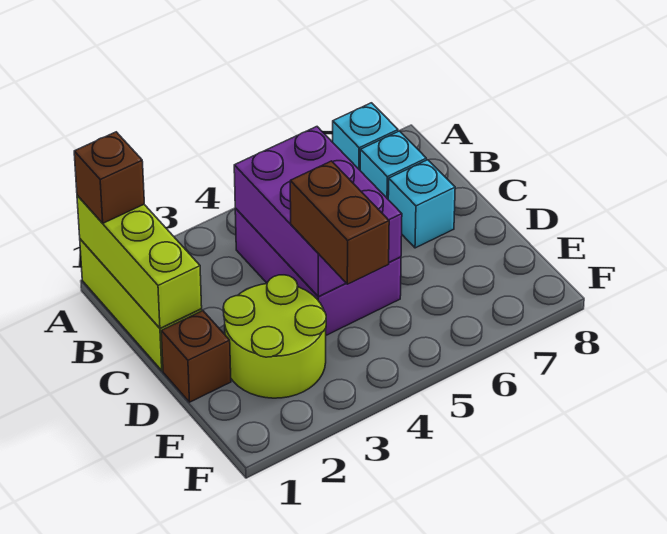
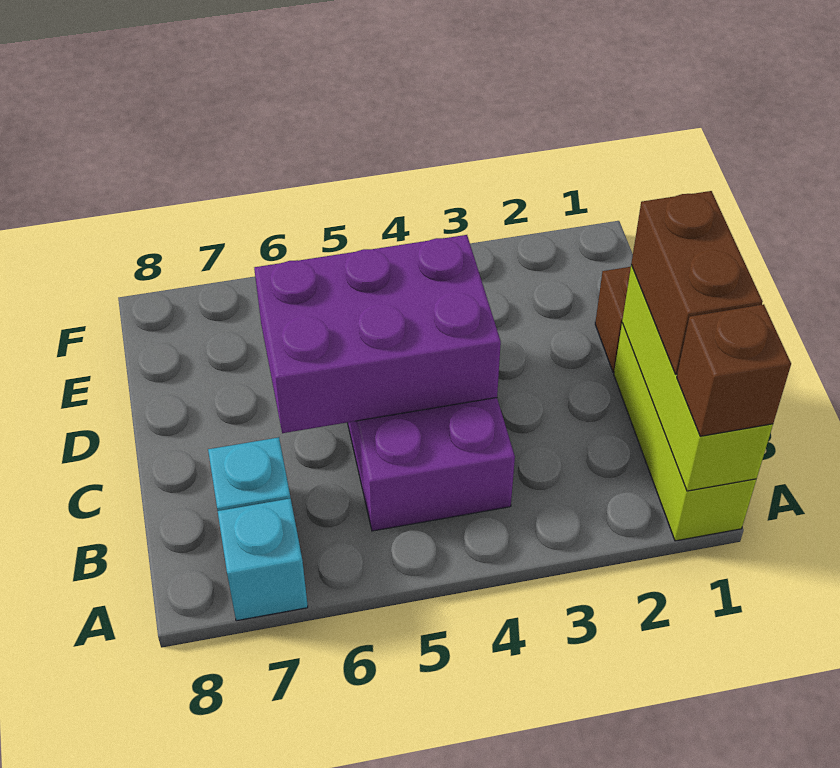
purple brick B4:D5 level 2 -> purple brick C4:D6 level 2
cyan brick C7 level 1 -> none
lime round brick D2:E3 level 1 -> none
brown brick D4:E4 level 3 -> brown brick B1:C1 level 3

